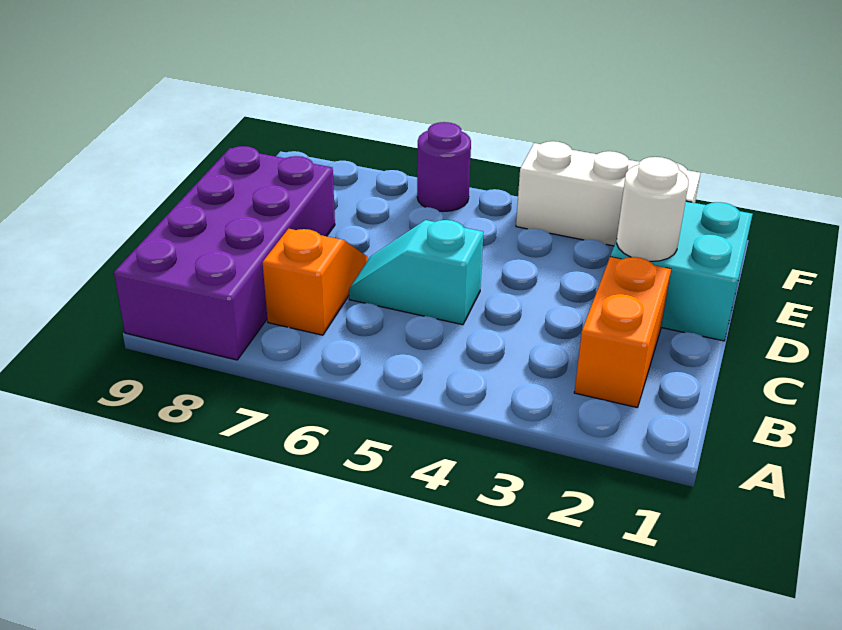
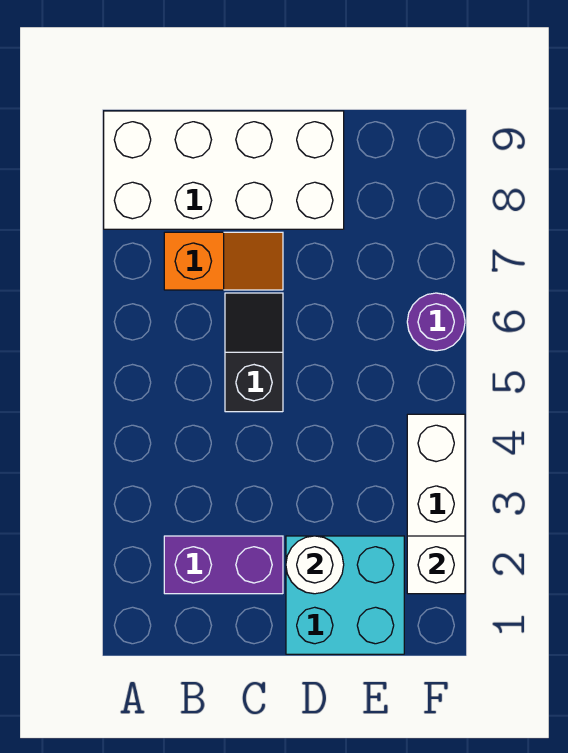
purple brick A8:D9 level 1 -> white brick A8:D9 level 1
orange brick B2:C2 level 1 -> purple brick B2:C2 level 1
cyan slope C5:C6 level 1 top 5 -> black slope C5:C6 level 1 top 5
none -> white brick F2 level 2

